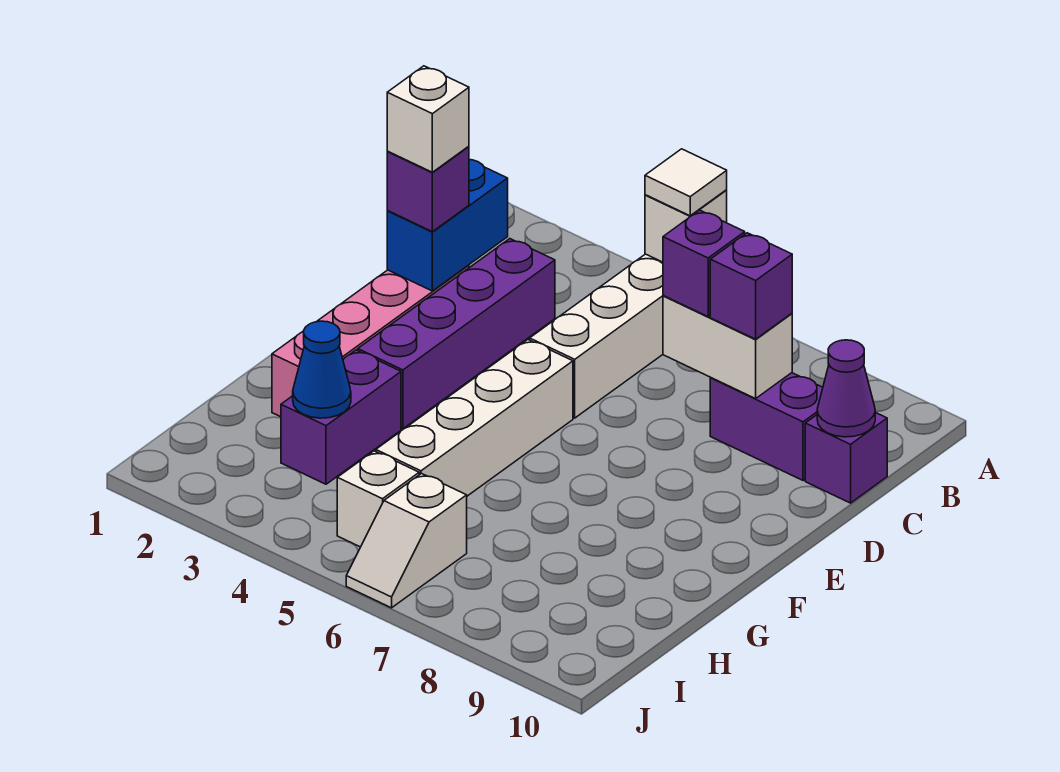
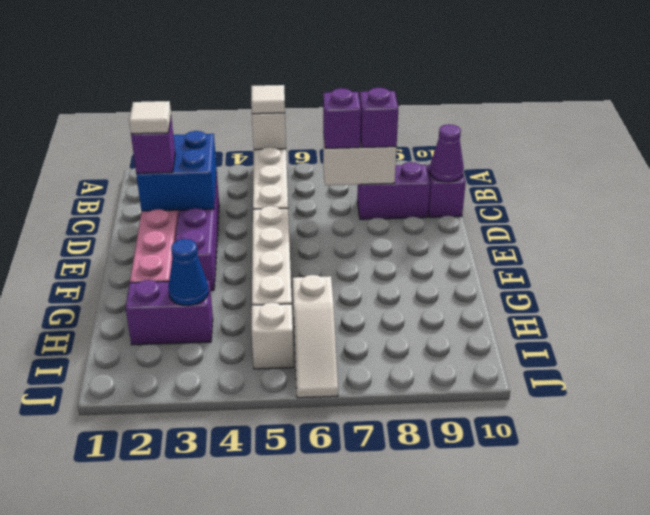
blue brick C2:D2 level 2 -> blue brick C2:D3 level 2
white brick D2 level 4 -> white tile D2 level 4
purple brick G3:H3 level 1 -> purple brick H2:H3 level 1
white slope I6:J6 level 1 top I -> white slope H6:J6 level 1 top H

